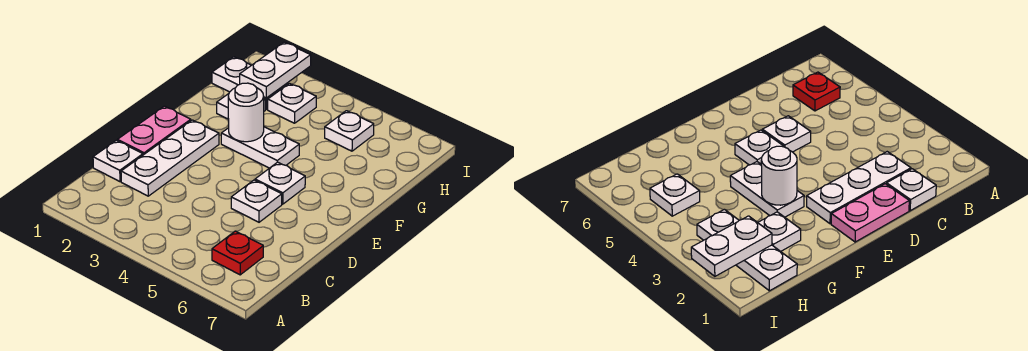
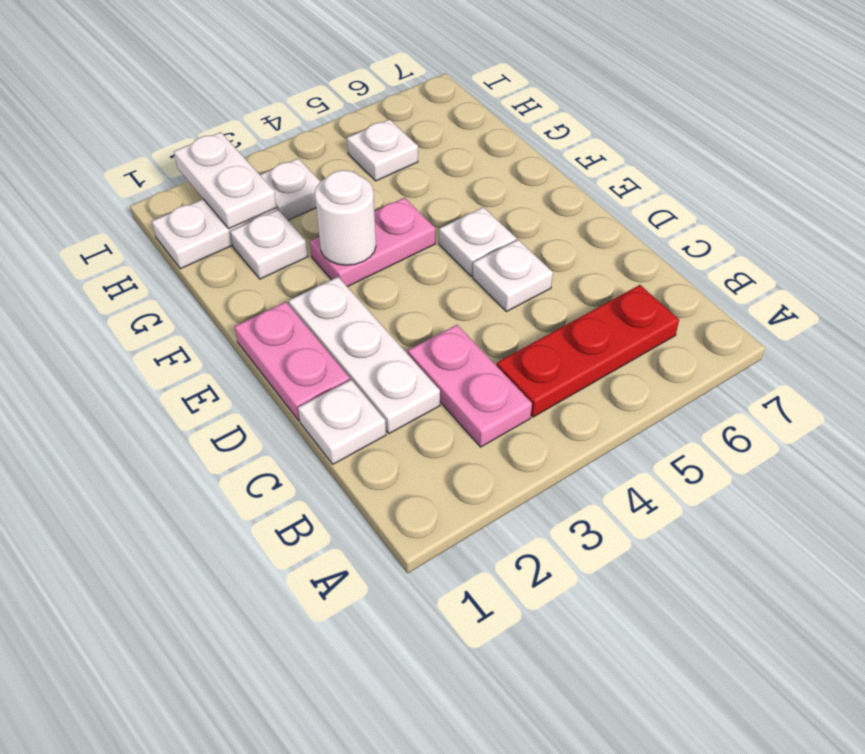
none -> pink plate B3:C3 level 1
red plate B6 level 1 -> red plate B4:B6 level 1
white plate F3:F4 level 1 -> pink plate F3:F4 level 1

